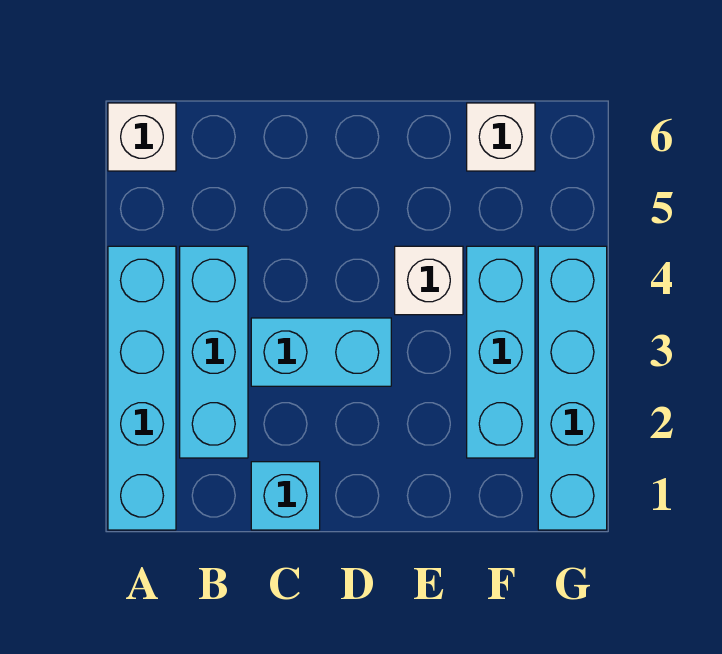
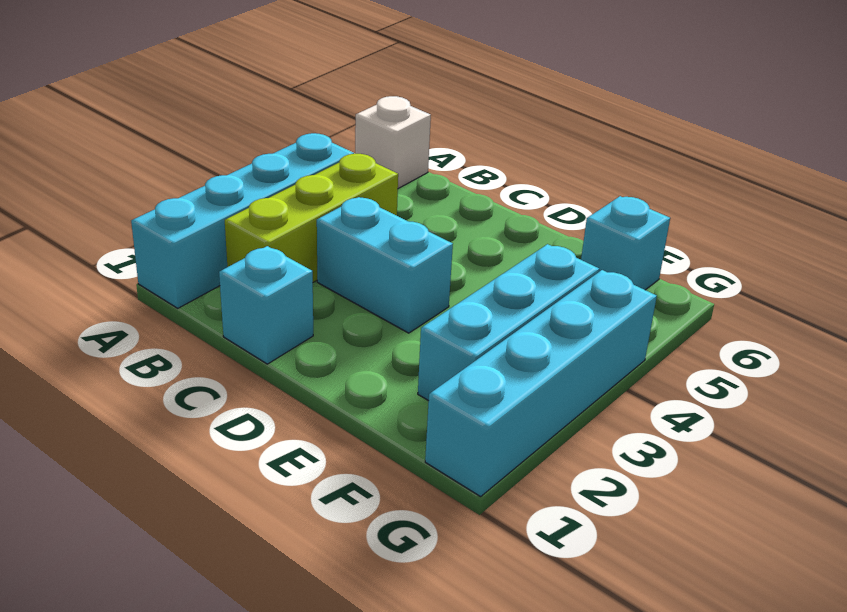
cyan brick B2:B4 level 1 -> lime brick B2:B4 level 1
white brick E4 level 1 -> none
white brick F6 level 1 -> cyan brick F6 level 1

